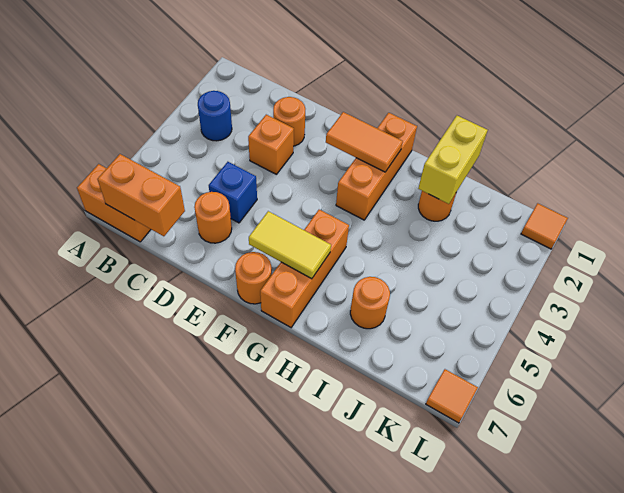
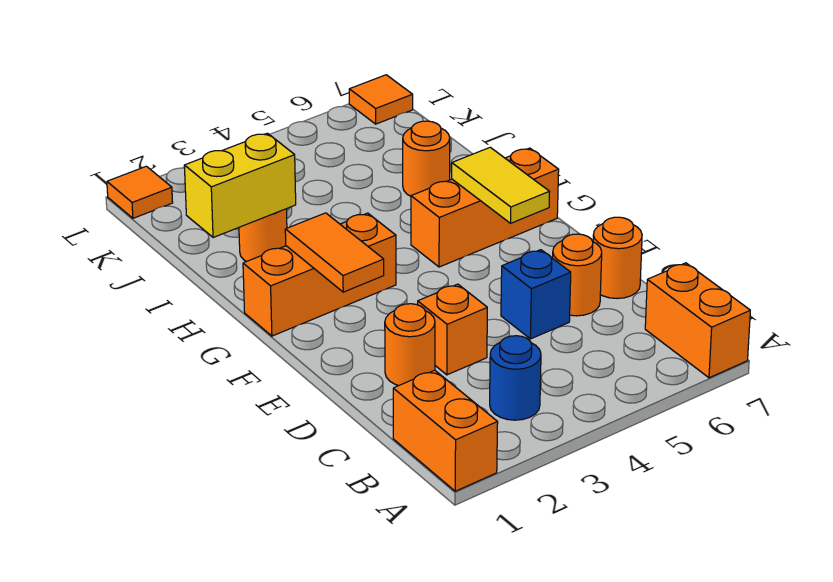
orange brick B7:C7 level 2 -> orange brick A1:B1 level 1
orange round brick F7 level 1 -> orange round brick D7 level 1

